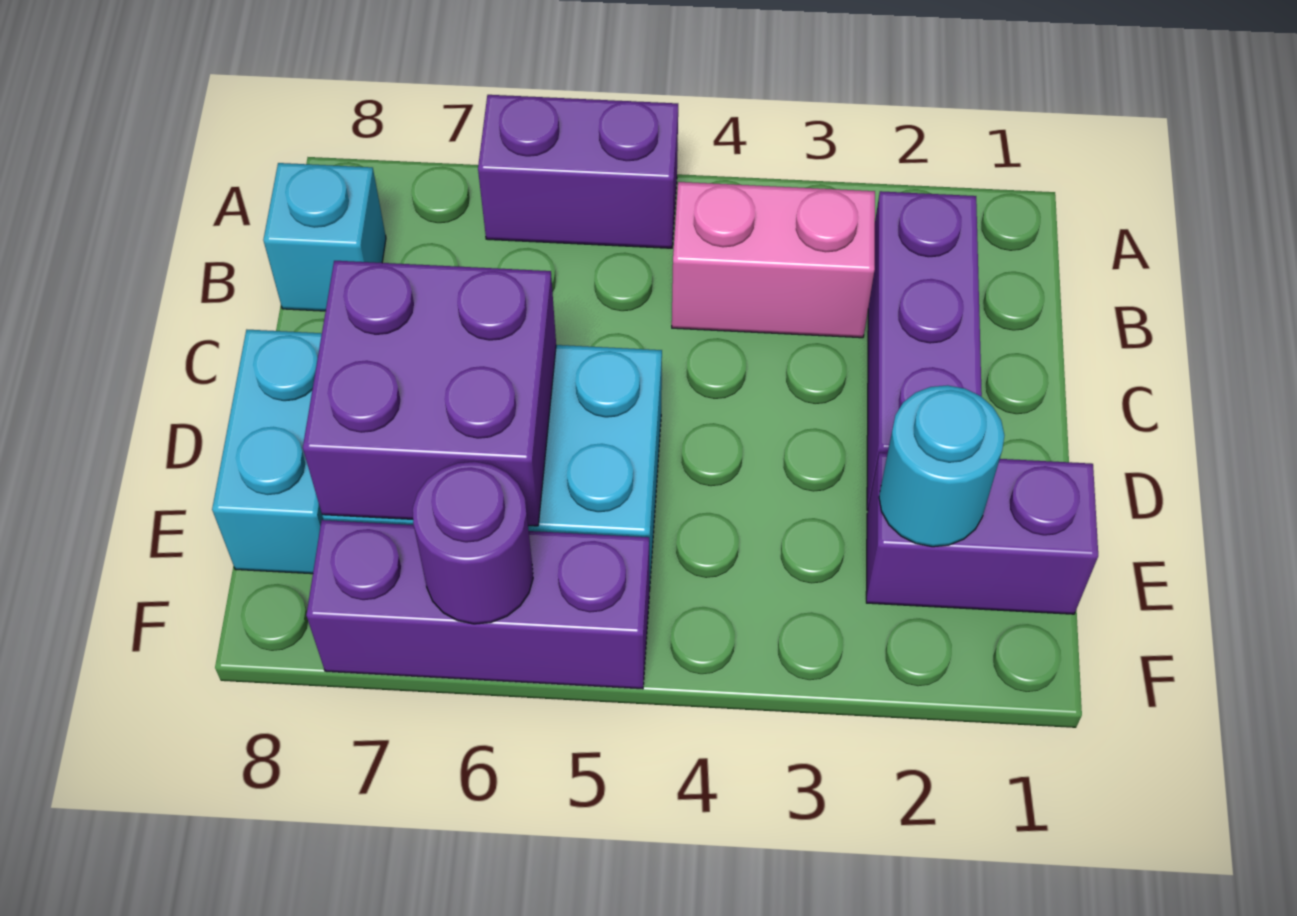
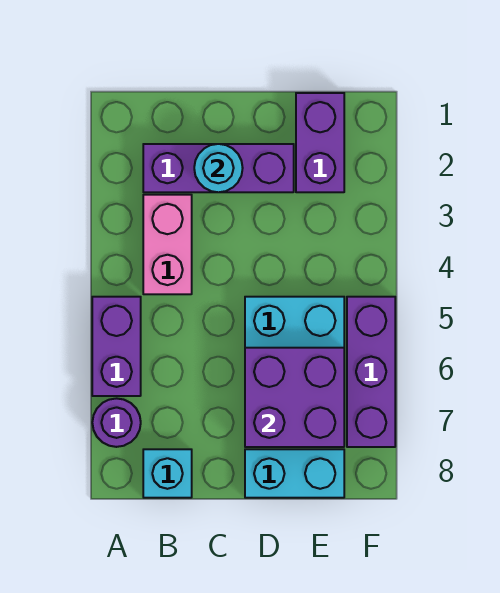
cyan round brick E2 level 2 -> cyan round brick C2 level 2
purple round brick F6 level 2 -> purple round brick A7 level 1

